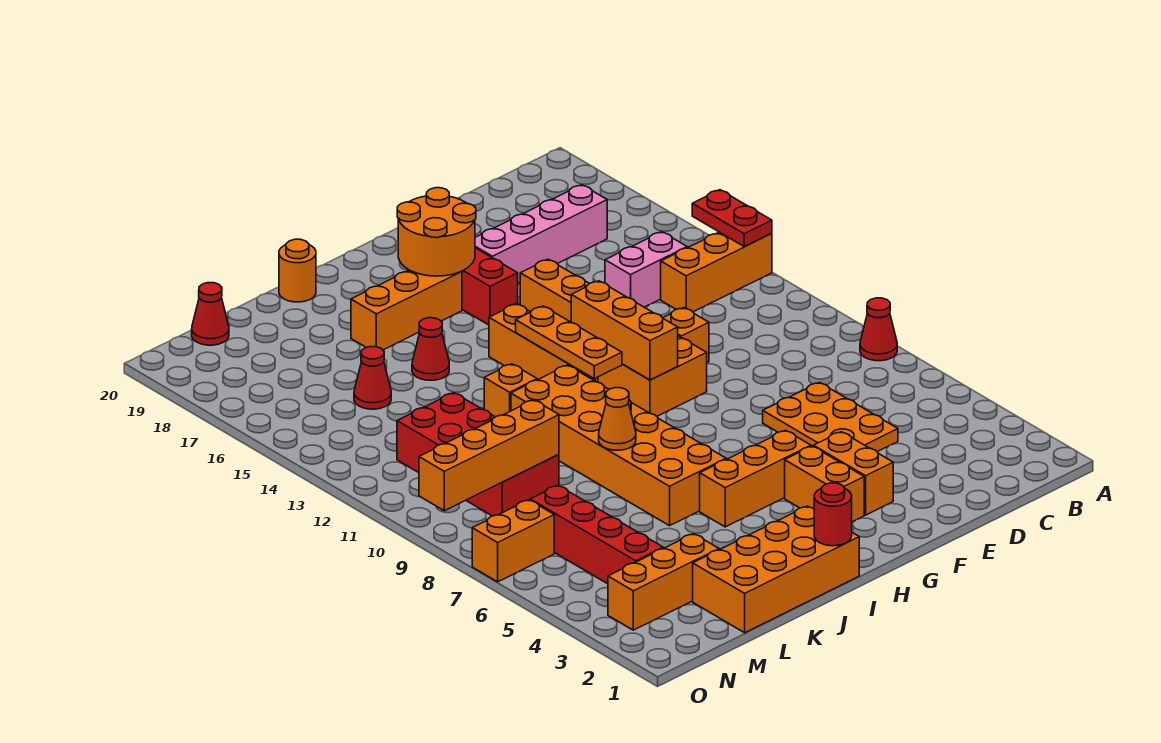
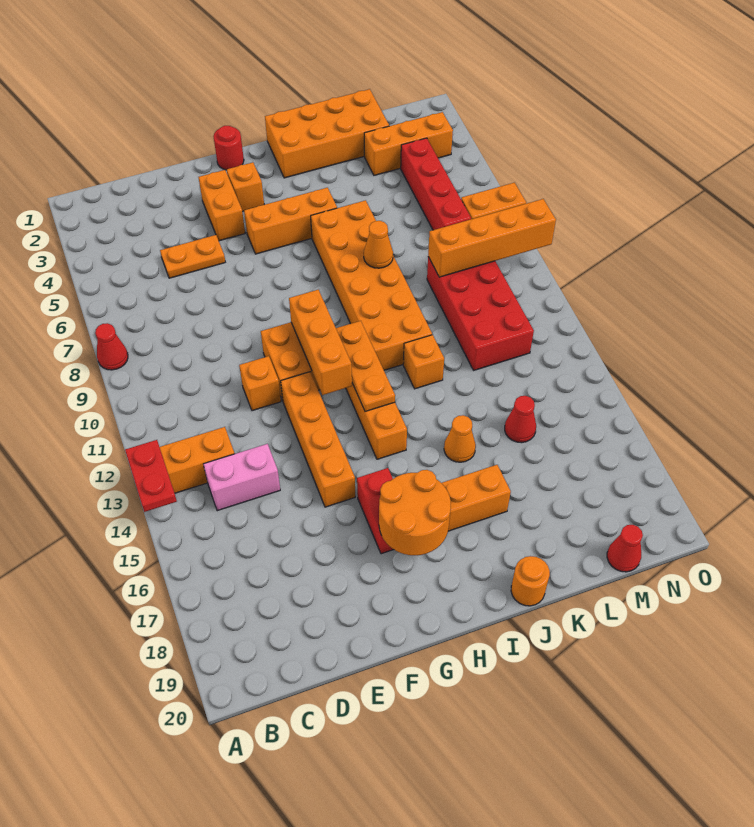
pink brick C17:F17 level 1 -> none
orange plate D5:E7 level 1 -> orange plate D5:E5 level 1
orange brick G3:G4 level 1 -> orange brick G3 level 1
red round brick I1 level 2 -> red round brick G1 level 1
red cone J15 level 1 -> orange cone J15 level 1

